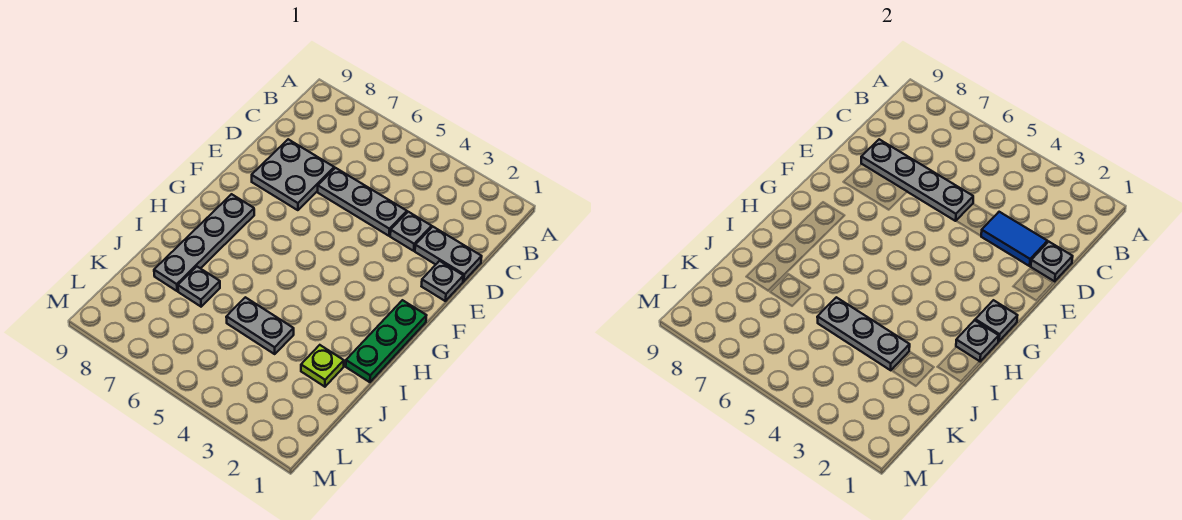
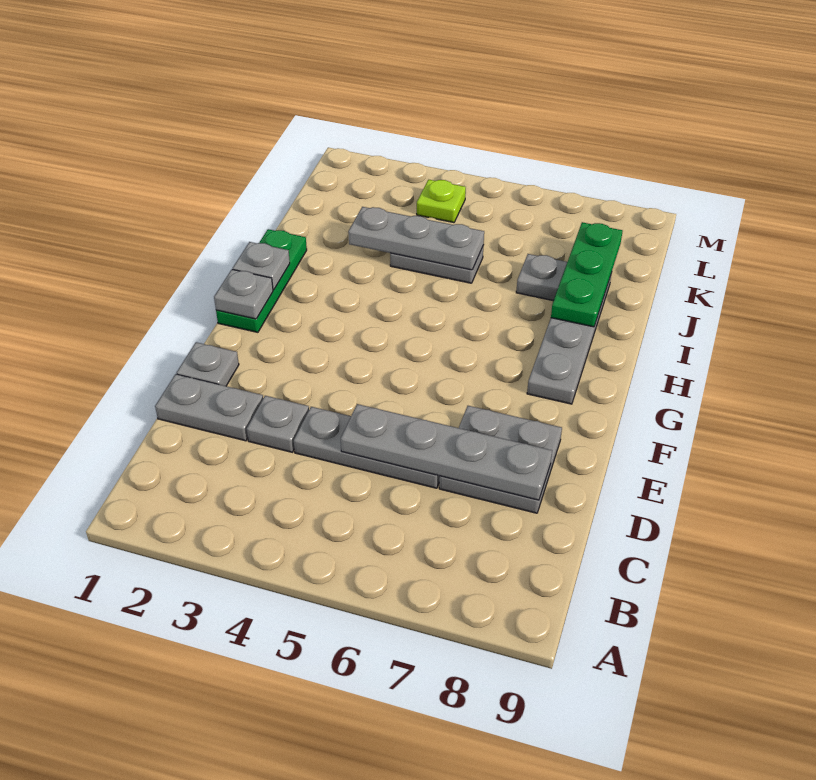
grey plate D1 level 2 -> none
blue tile D2:D3 level 2 -> none
none -> green plate I8:K8 level 2
lime plate J2 level 1 -> lime plate L4 level 1

